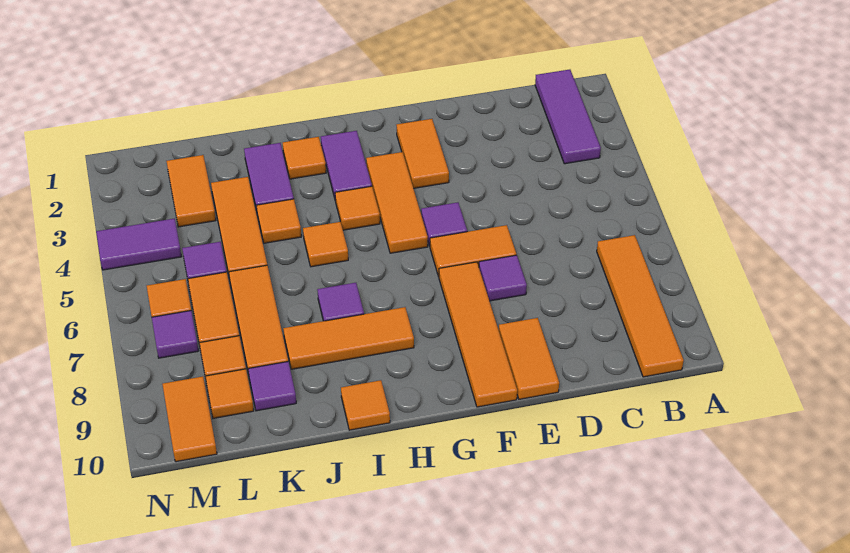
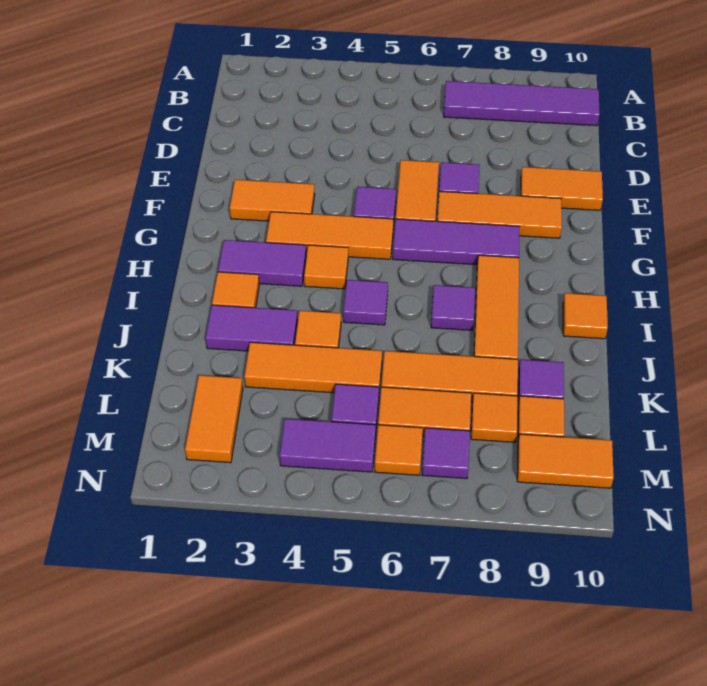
purple tile B1:B3 level 1 -> purple tile G6:G8 level 1
orange tile B7:B10 level 1 -> purple tile B7:B10 level 1
orange tile F7:F10 level 1 -> orange tile F7:F9 level 1
orange tile I5 level 1 -> purple tile I5 level 1
orange tile L2:L3 level 1 -> orange tile L2:M2 level 1
purple tile M4:N4 level 1 -> purple tile M4:M5 level 1

